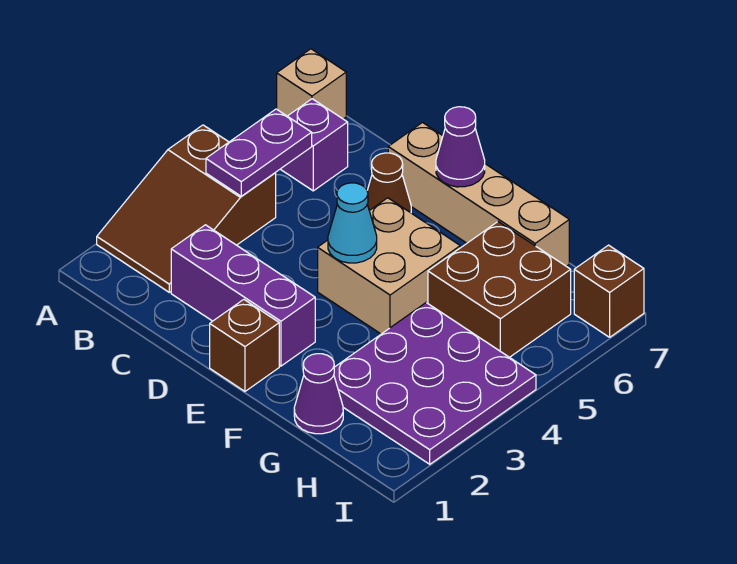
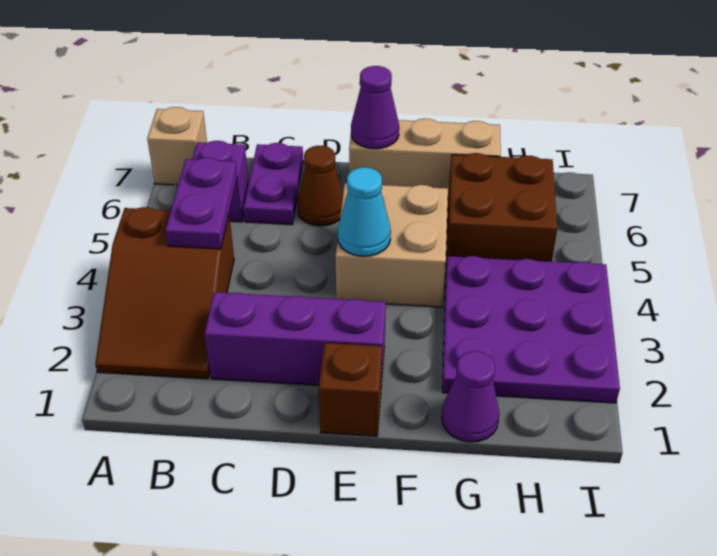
none -> purple plate C6:C7 level 1
tan brick D7:G7 level 1 -> tan brick E7:G7 level 1
brown brick I7 level 1 -> none

